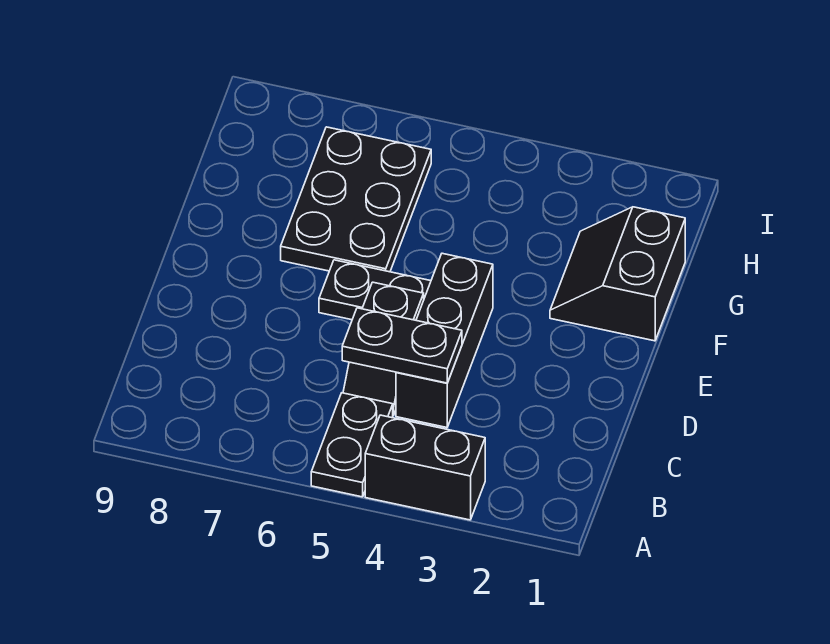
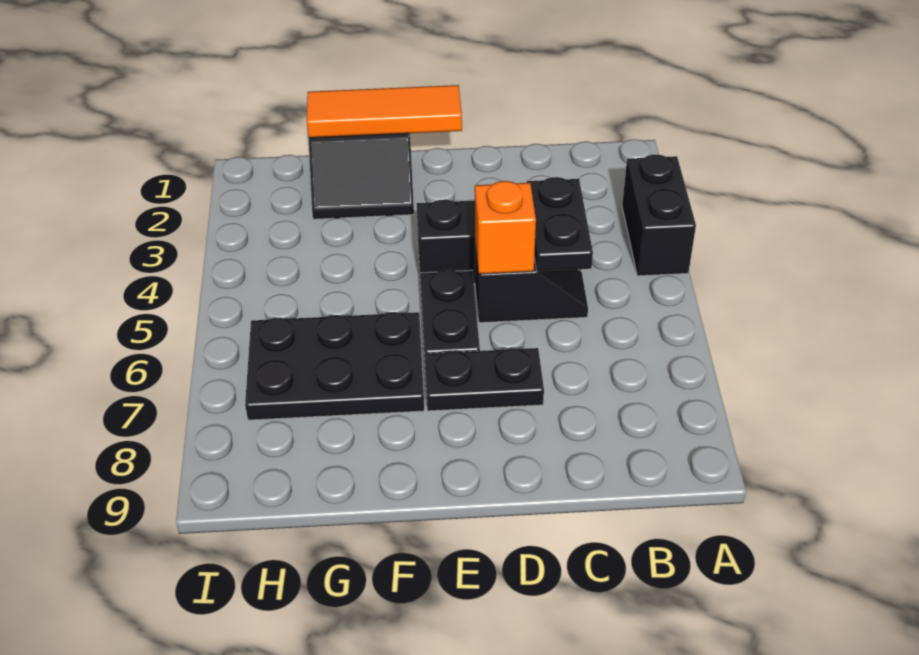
black plate A5:B5 level 1 -> black plate D7:E7 level 1
none -> orange brick D5 level 2
none -> orange tile E1:G1 level 2

